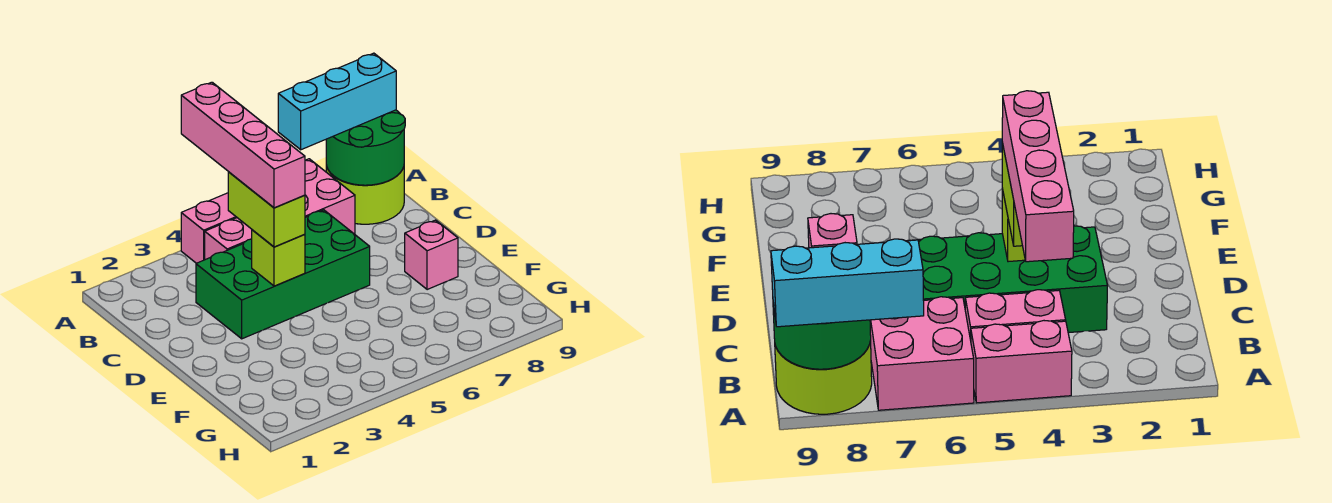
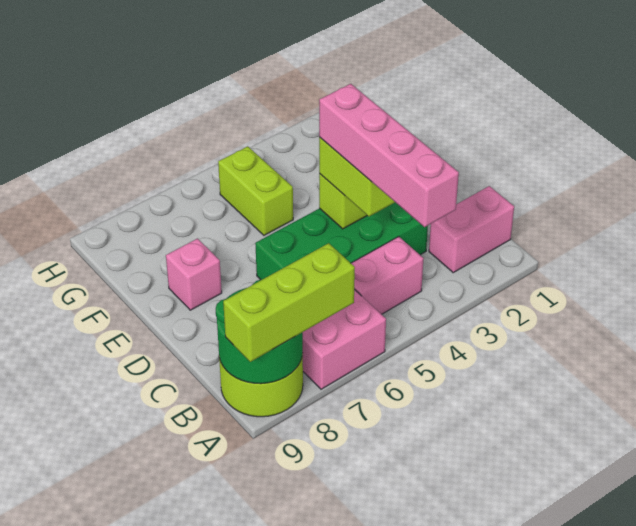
pink brick A4:A5 level 1 -> pink brick B1:B2 level 1
cyan brick A7:A9 level 3 -> lime brick A7:A9 level 3
none -> lime brick F5:G5 level 1

